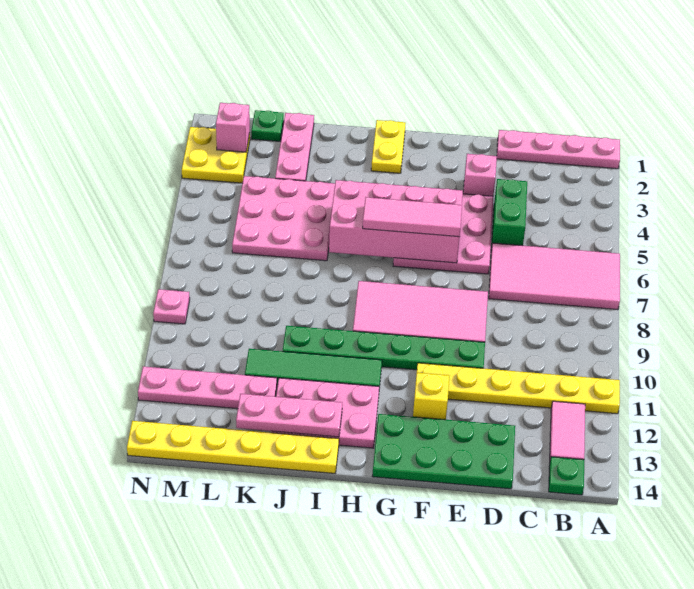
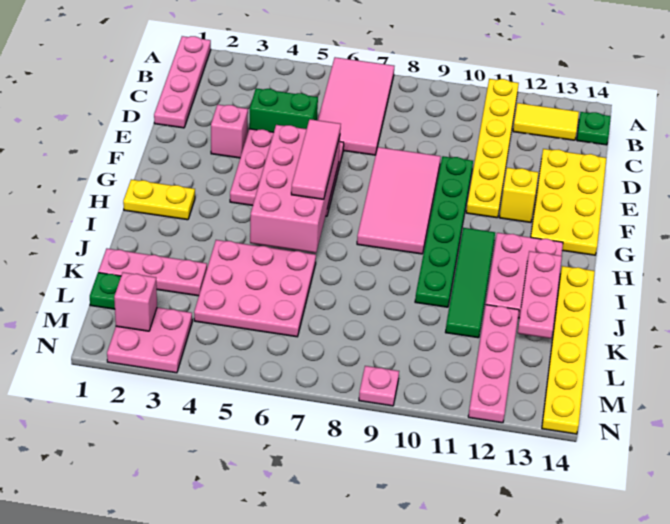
pink tile B12:B13 level 1 -> yellow tile B12:B13 level 1
green plate D13:G14 level 1 -> yellow plate D13:G14 level 1
yellow plate M2:N3 level 1 -> pink plate M2:N3 level 1

